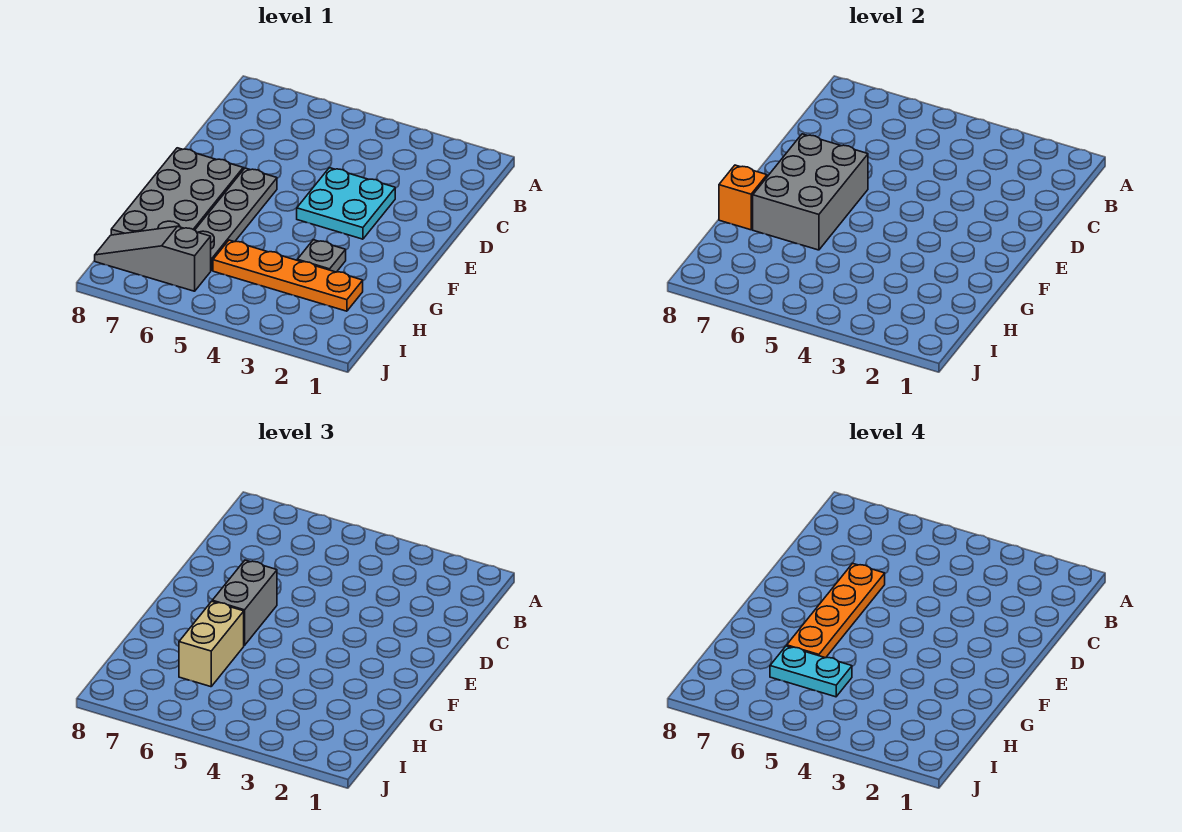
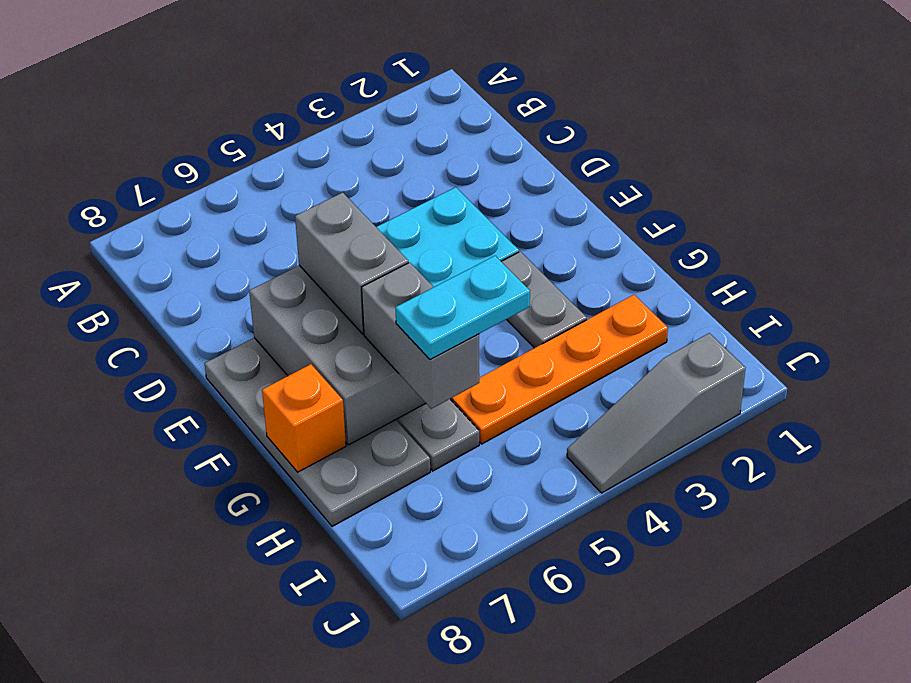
orange plate D6:G6 level 4 -> none
grey plate G3 level 1 -> grey plate F3:G3 level 1
tan brick G6:H6 level 3 -> grey brick G6:H6 level 3
grey slope I6:I8 level 1 top 6 -> grey slope J2:J4 level 1 top 2

